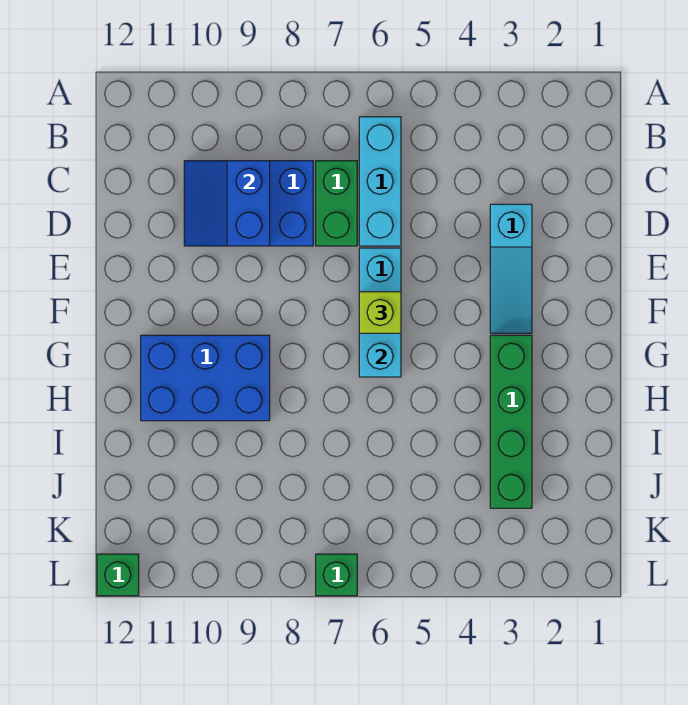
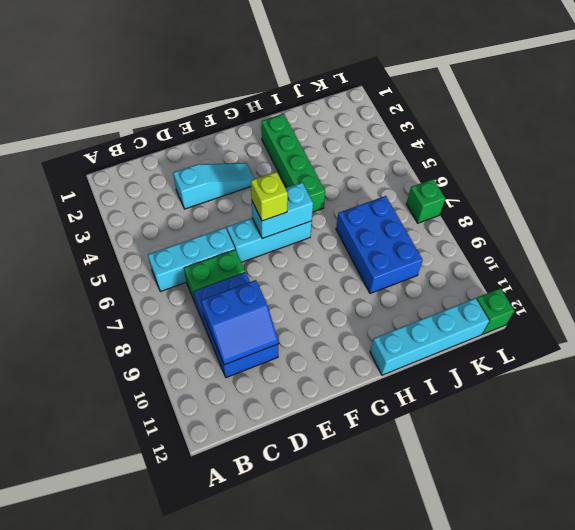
green brick G3:J3 level 1 -> green brick H2:H5 level 1
blue brick G9:H11 level 1 -> blue brick I7:J9 level 1
none -> cyan brick H12:K12 level 1

